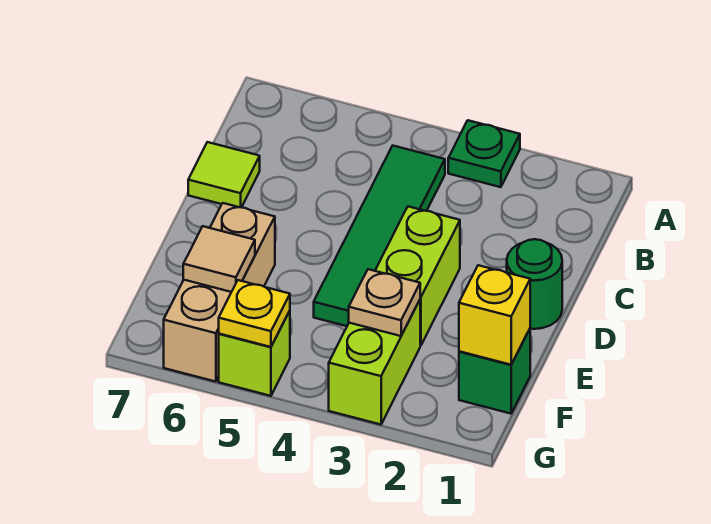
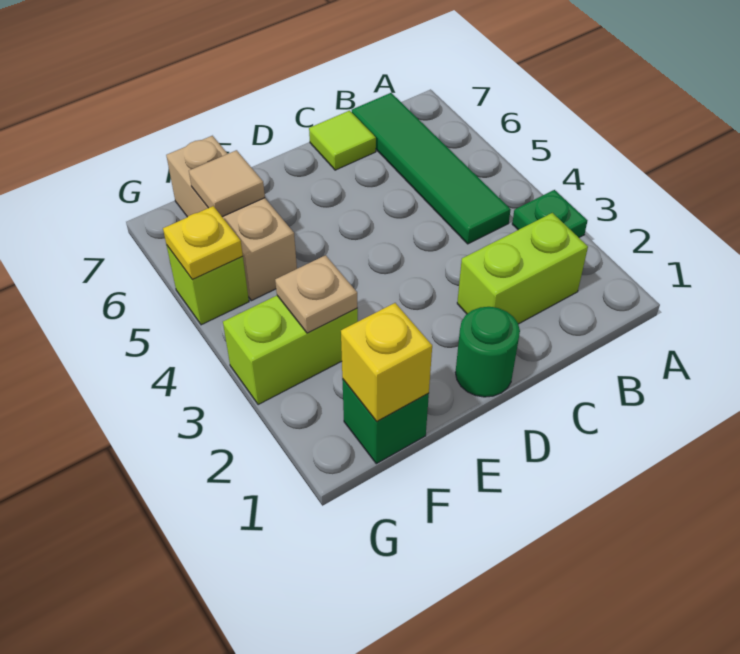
green tile B4:E4 level 1 -> green tile B4:B7 level 1
lime brick D3:E3 level 1 -> lime brick B2:C2 level 1
tan brick E6:G6 level 1 -> tan brick F5:F7 level 1

